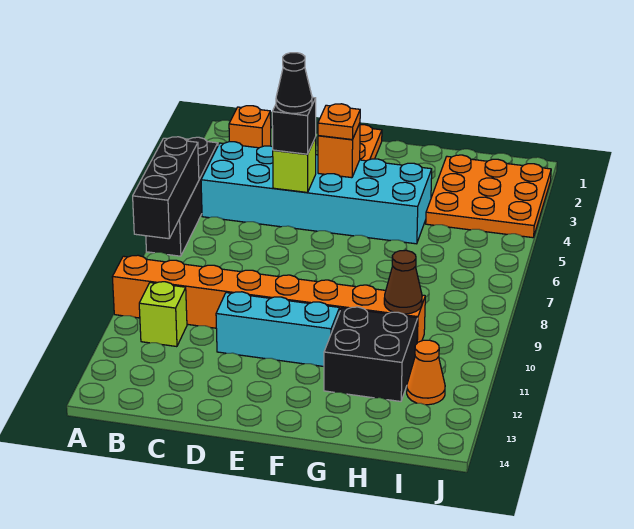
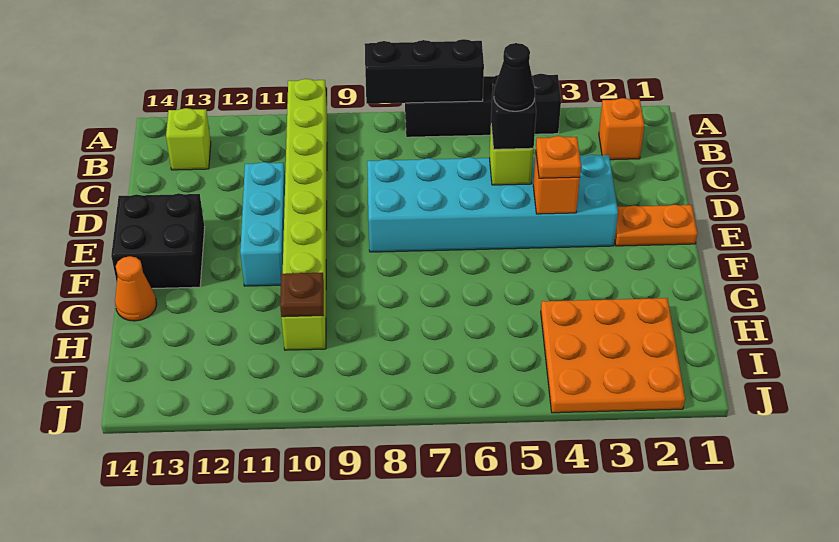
orange brick A10:H10 level 1 -> lime brick A10:H10 level 1
cyan brick B4:G5 level 1 -> cyan brick D3:E8 level 1
lime brick B11 level 1 -> lime brick B13 level 1
black brick G11:H12 level 1 -> black brick E13:F14 level 1
brown cone H10 level 2 -> brown plate H10 level 2
orange cone I12 level 1 -> orange cone G14 level 1

